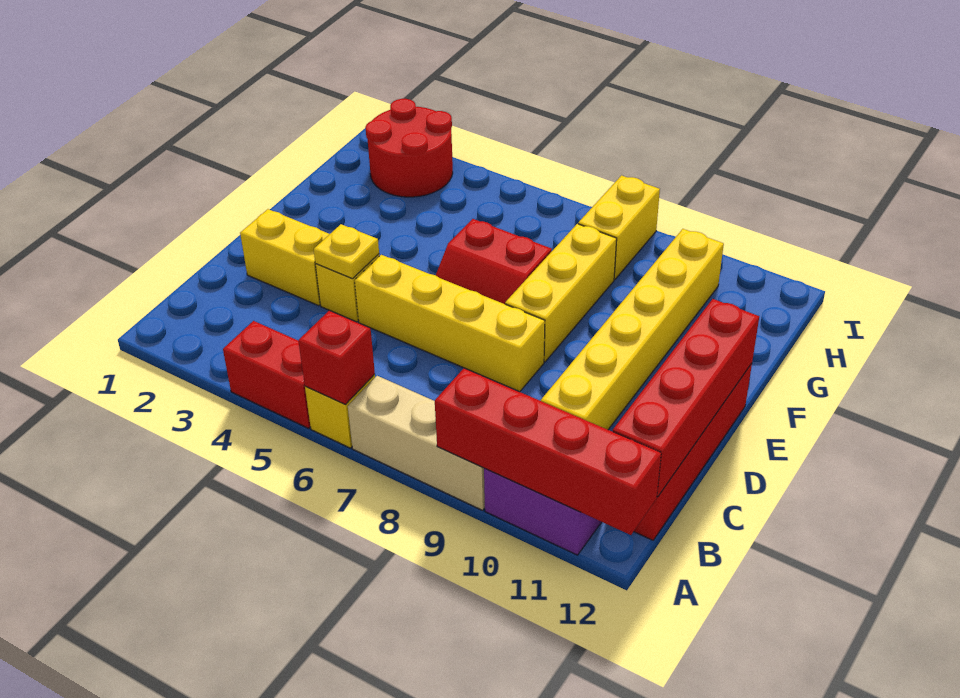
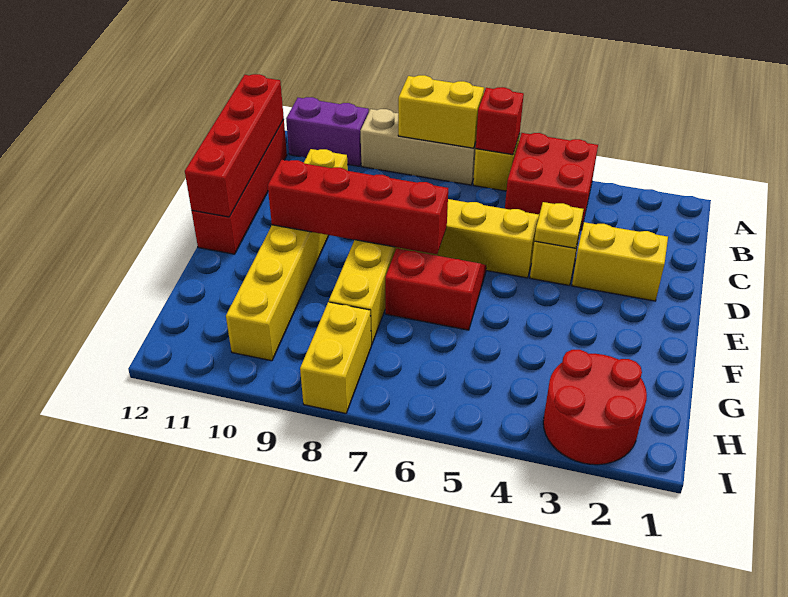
red brick A4:A5 level 1 -> red brick A4:B5 level 1
none -> yellow brick A7:A8 level 2
red brick A9:A12 level 2 -> red brick E7:E10 level 2

